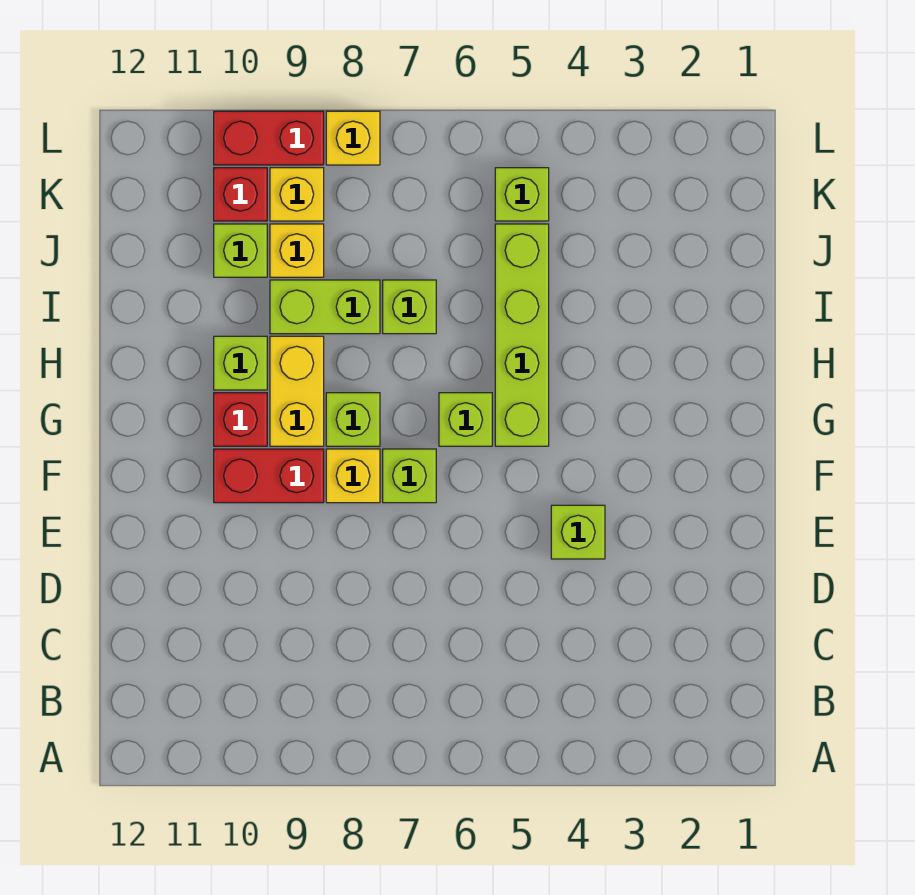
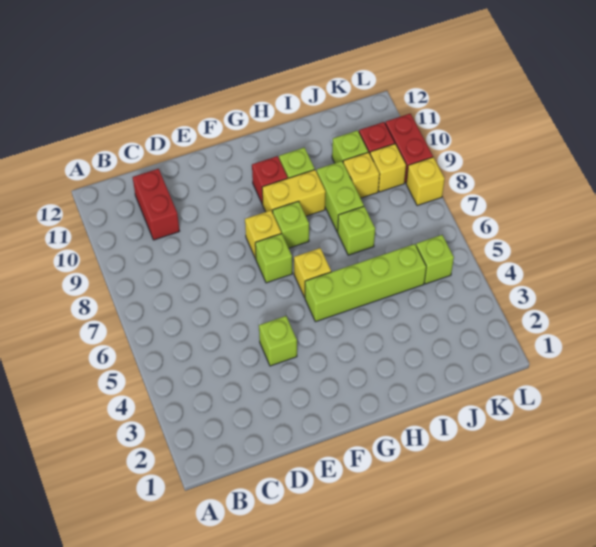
red brick F9:F10 level 1 -> red brick C10:C11 level 1
lime brick G6 level 1 -> yellow brick G6 level 1

